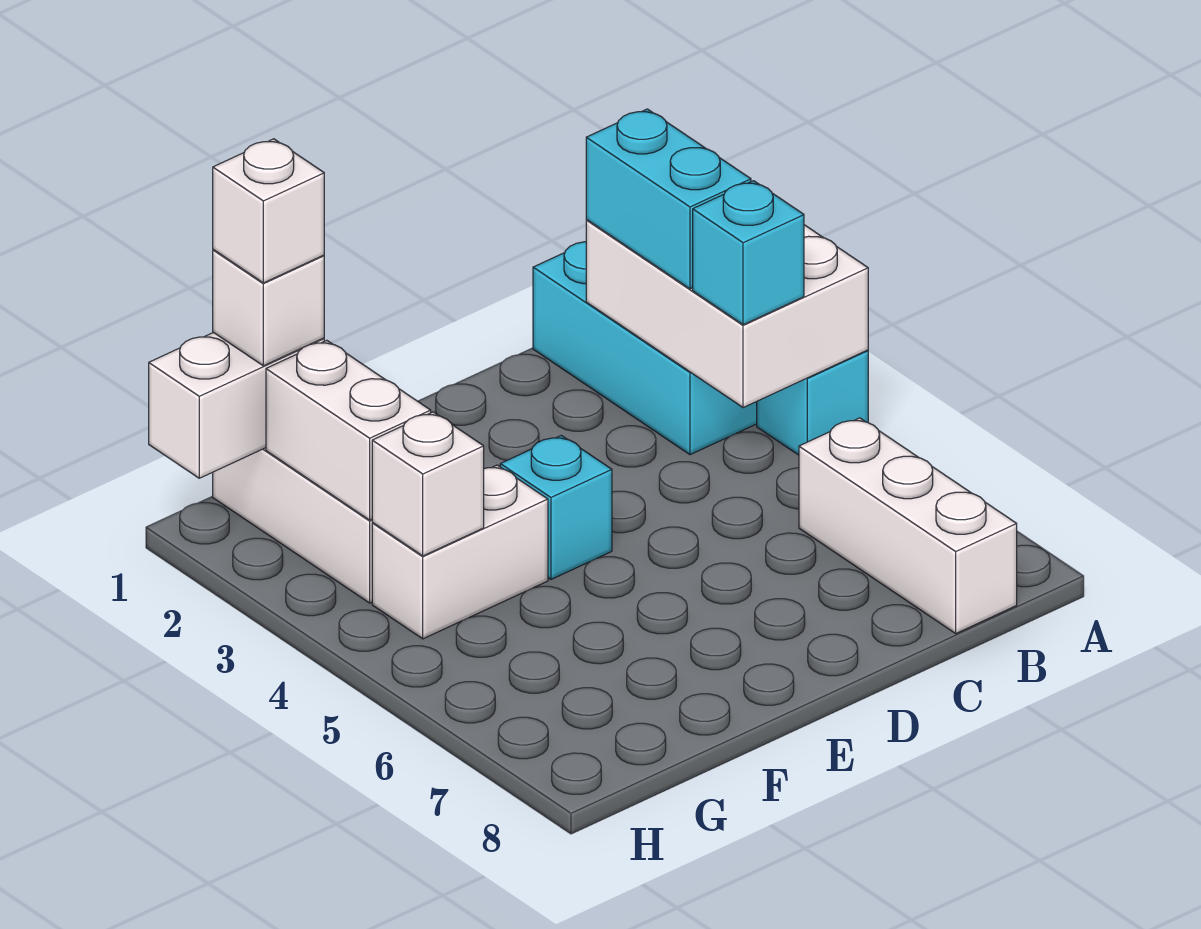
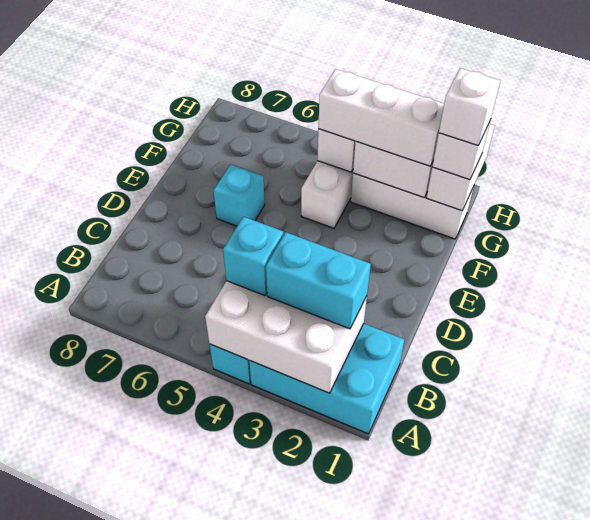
white brick B6:B8 level 1 -> white brick G2:G4 level 3
cyan brick E4 level 1 -> cyan brick E6 level 1

